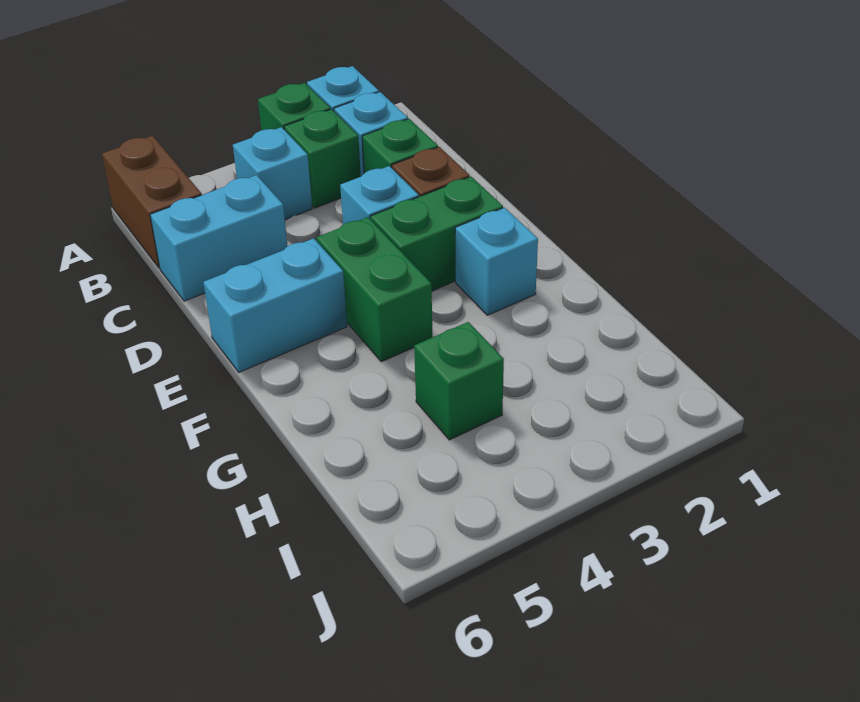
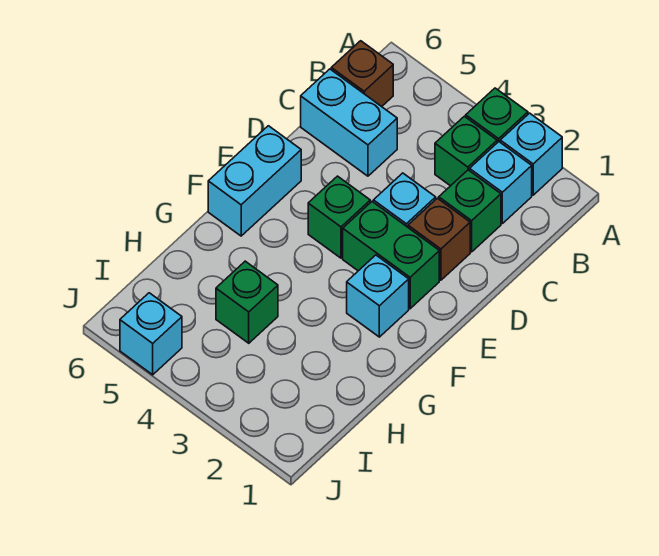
brown brick A6:B6 level 1 -> brown brick B6 level 1
cyan brick B4 level 1 -> cyan brick J5 level 1
green brick E4:F4 level 1 -> green brick E4 level 1
cyan brick E5:E6 level 1 -> cyan brick E6:F6 level 1

